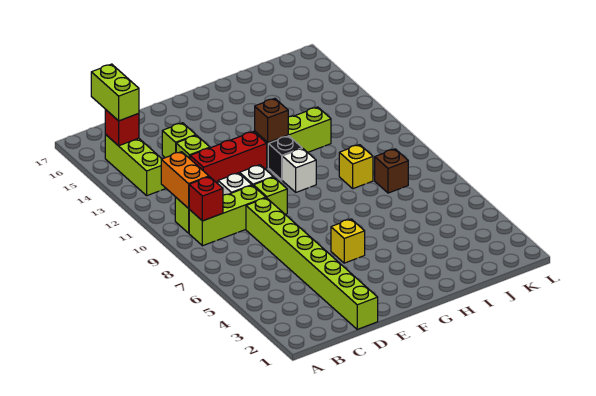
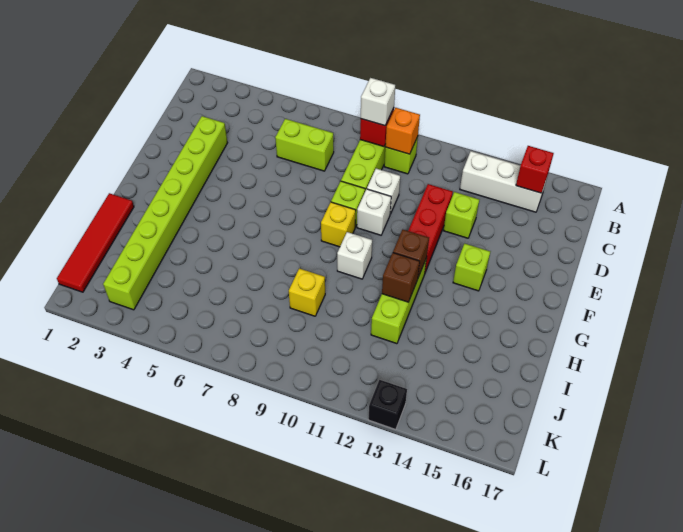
none -> white brick B9 level 3
orange brick B10:B11 level 2 -> orange brick B10 level 2
lime brick B13:B15 level 1 -> white brick B13:B15 level 1
lime brick B15:B16 level 3 -> lime brick C6:C7 level 1
lime brick D1:D8 level 1 -> lime brick D3:K3 level 1
lime brick D14 level 1 -> lime brick F14 level 1
yellow brick F5 level 1 -> yellow brick F9 level 1
black brick G11 level 1 -> black brick L13 level 1
none -> red tile H1:K1 level 1
brown brick J8 level 1 -> brown brick H12 level 2

